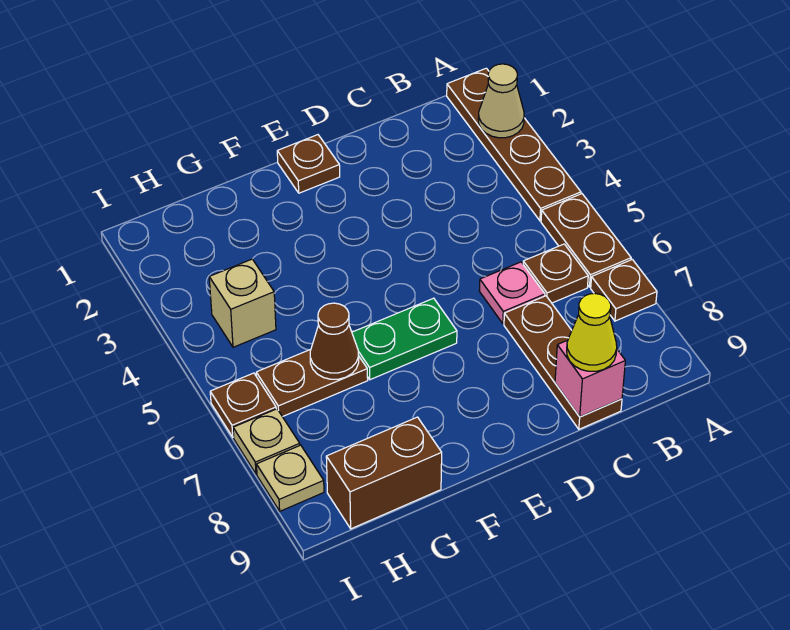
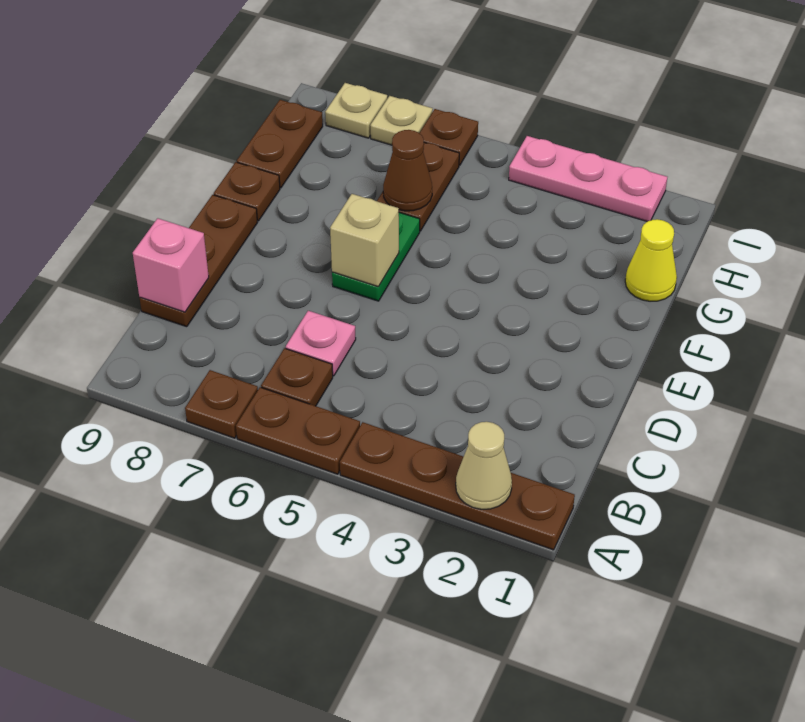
brown plate C7:C9 level 1 -> brown plate C9:E9 level 1
yellow cone C9 level 3 -> yellow cone G1 level 1
brown plate E1 level 1 -> brown plate F9 level 1
brown brick G9:H9 level 1 -> brown plate G9:H9 level 1
tan brick H4 level 1 -> tan brick E6 level 2
none -> pink plate I2:I4 level 1

